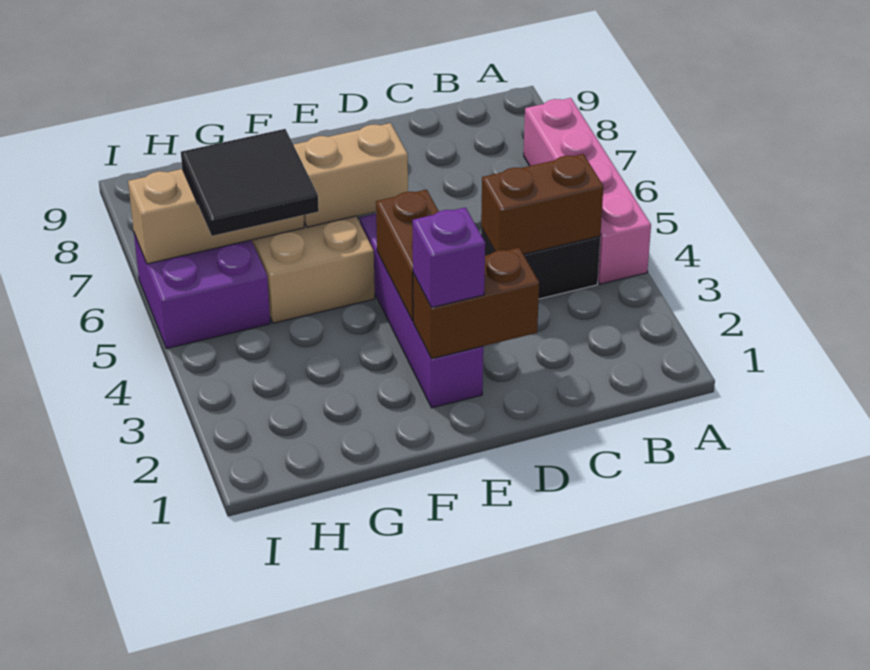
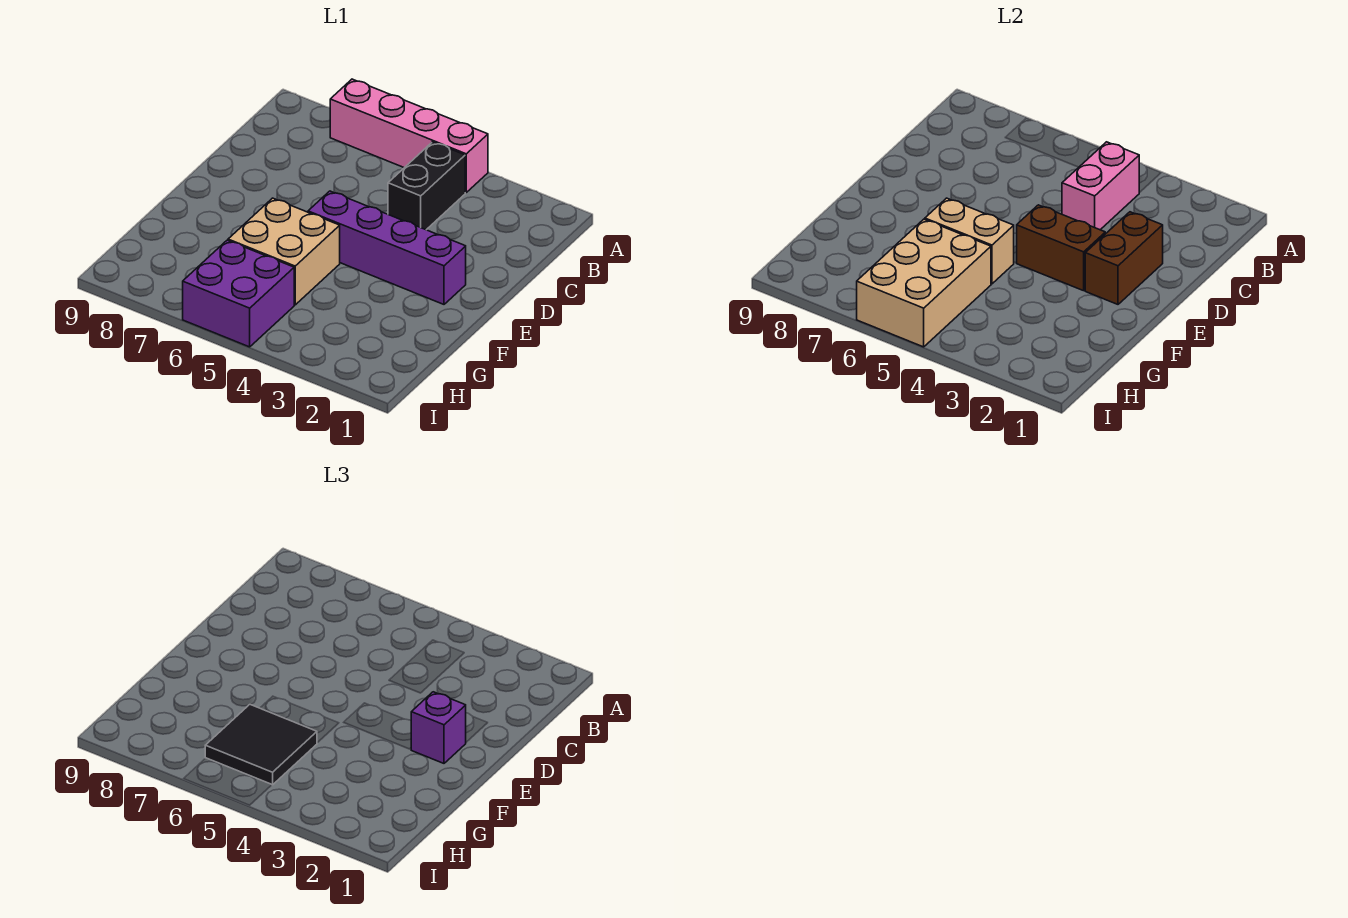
brown brick B4:C4 level 2 -> pink brick B4:C4 level 2
tan brick E6:F6 level 2 -> tan brick F5:F6 level 2
tan brick G6:I6 level 2 -> tan brick G5:I6 level 2

